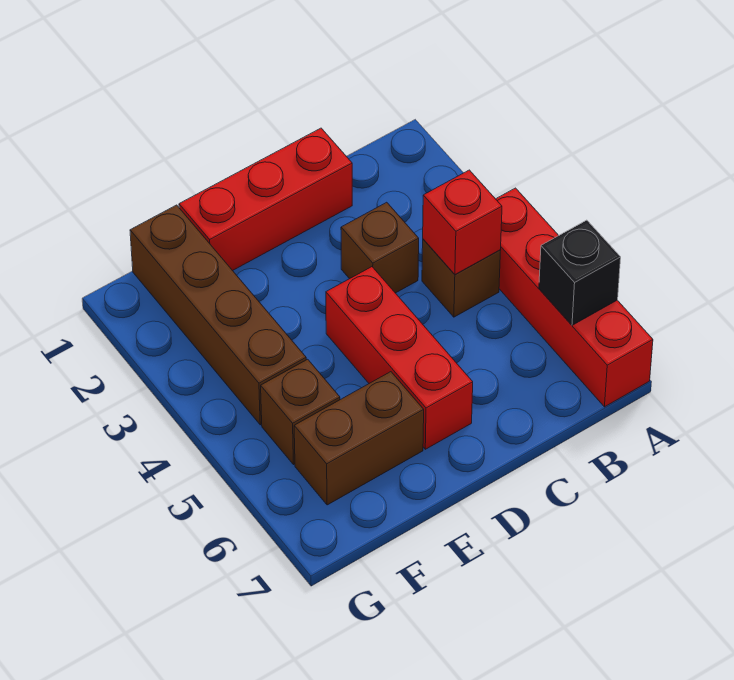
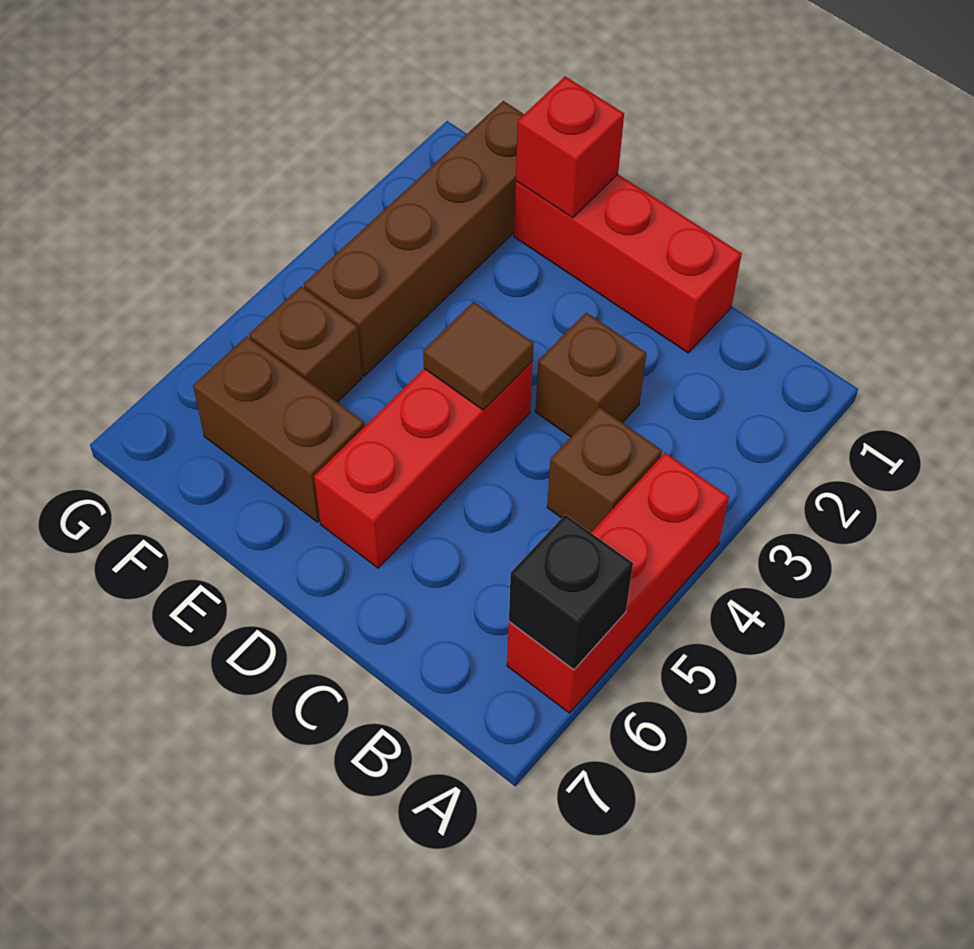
red brick A4:A7 level 1 -> red brick A4:A6 level 1
red brick B4 level 2 -> red brick E1 level 2
none -> brown tile D4 level 2

